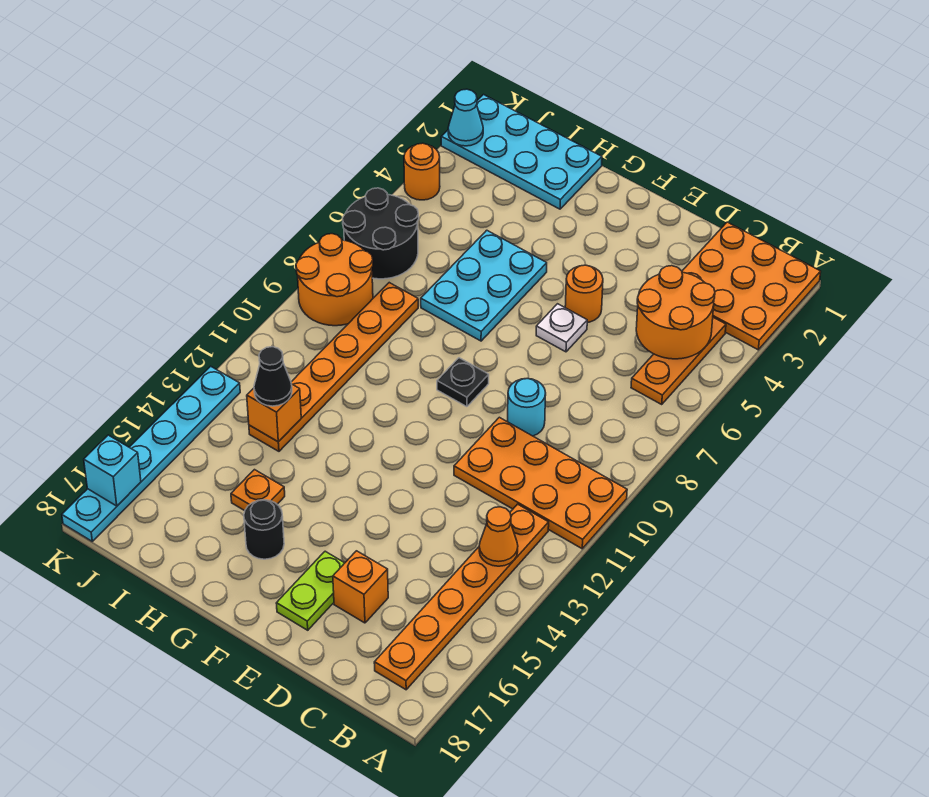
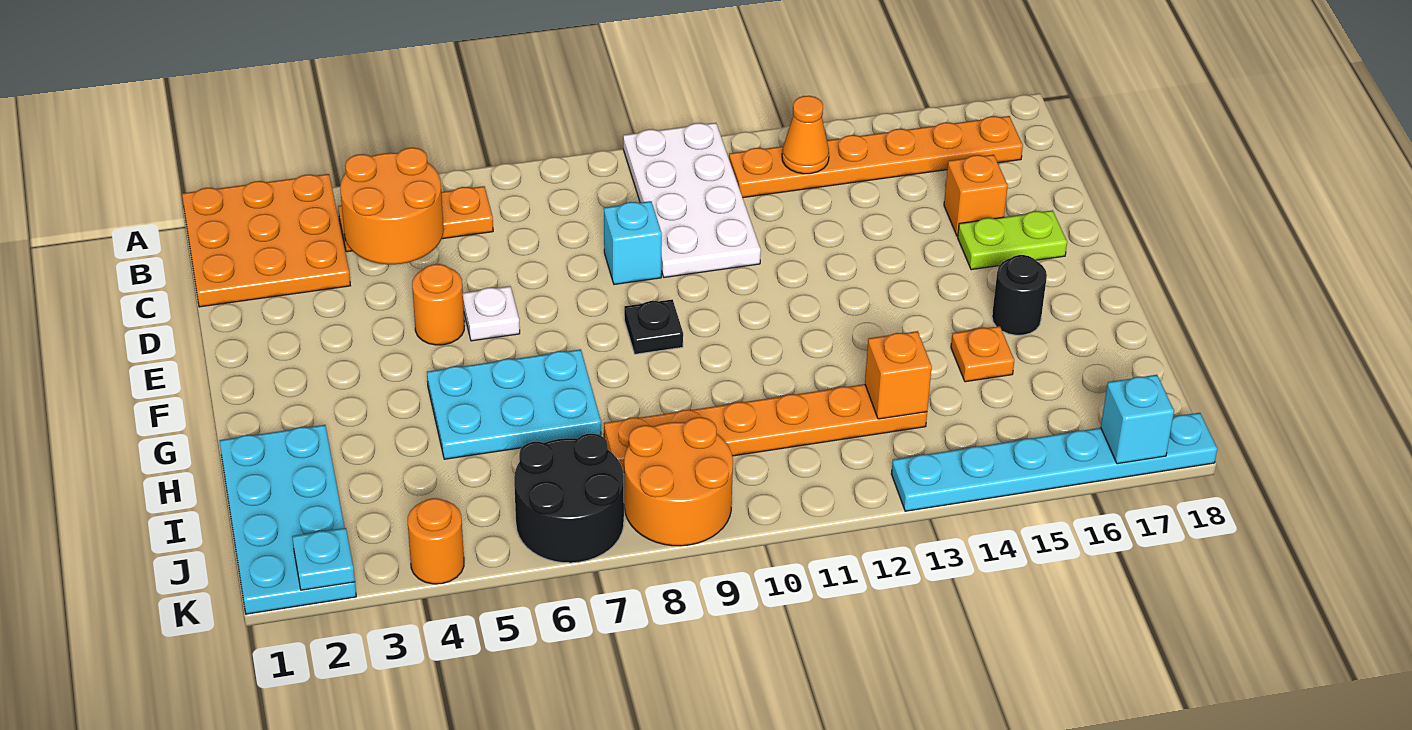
orange plate A10:D11 level 1 -> white plate A10:D11 level 1
cyan round brick D9 level 1 -> cyan brick D9 level 1
black cone I13 level 3 -> none
cyan cone K2 level 2 -> cyan plate K2 level 2

